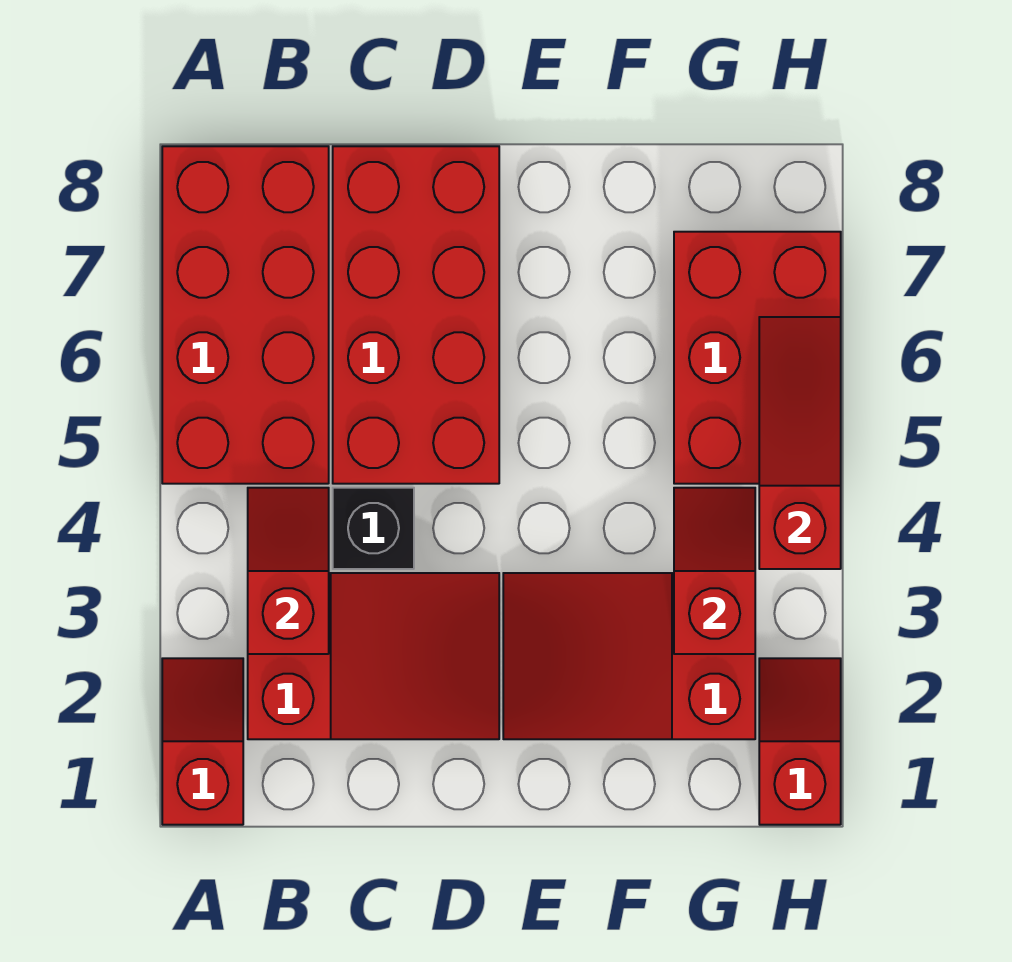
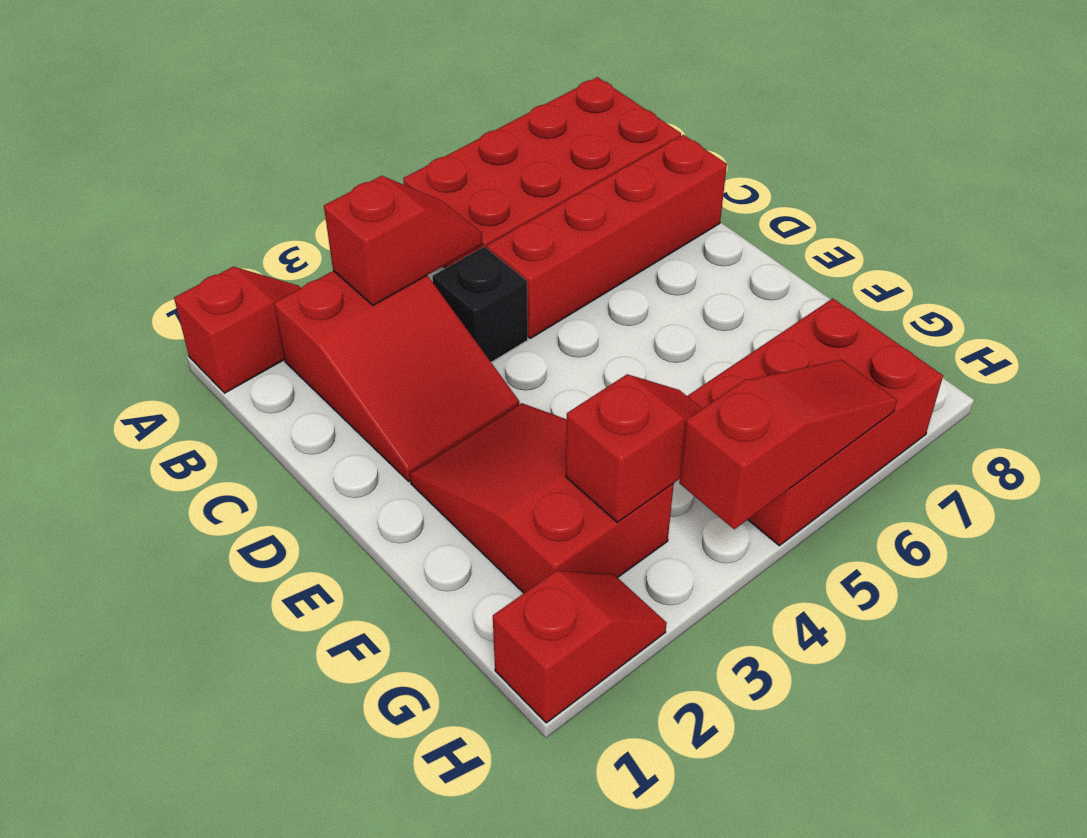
red brick C5:D8 level 1 -> red brick C5:C8 level 1

